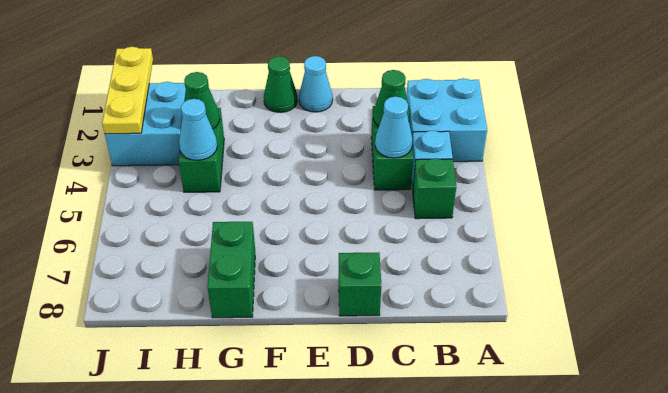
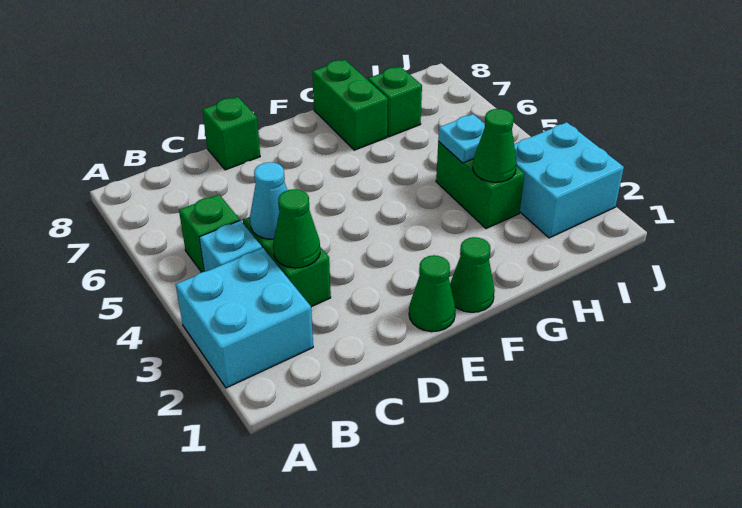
cyan cone E1 level 1 -> green cone E1 level 1
cyan cone H4 level 2 -> cyan plate H4 level 2
none -> green brick H7 level 1
yellow plate J1:J3 level 2 -> none

